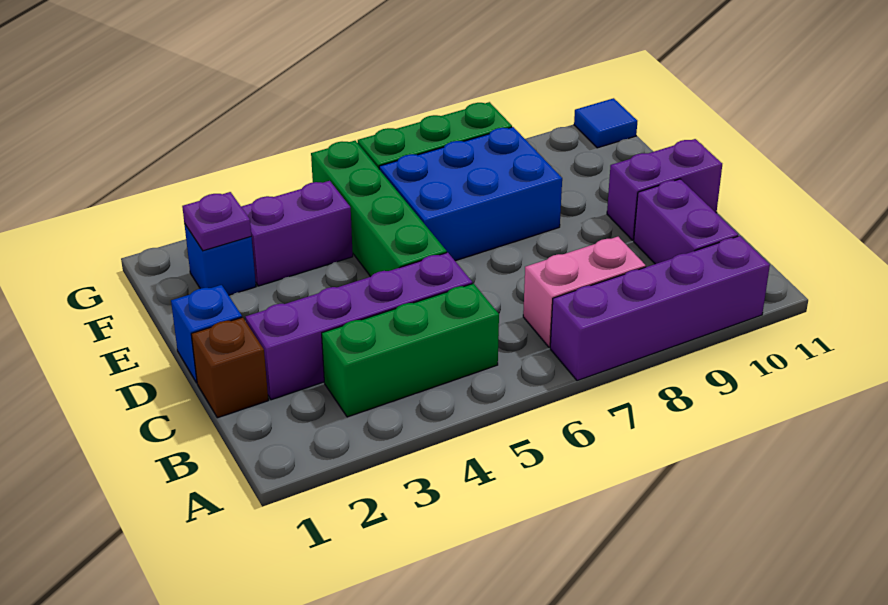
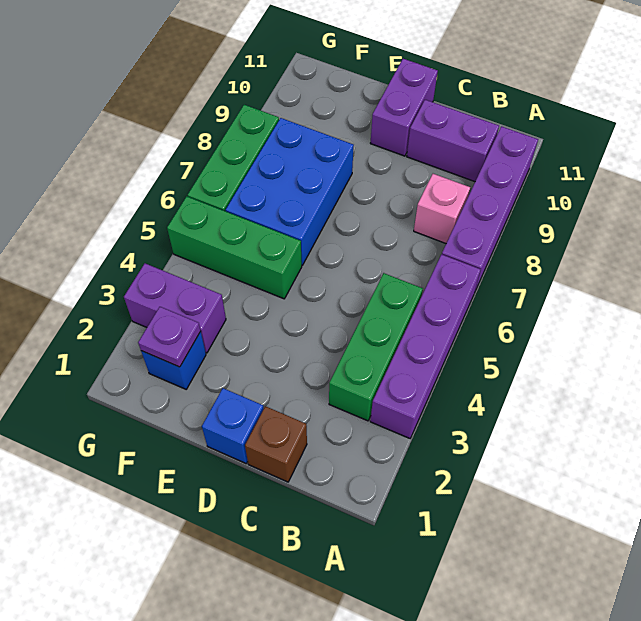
pink brick B7:B8 level 1 -> pink brick B8 level 1
purple brick C2:C5 level 1 -> purple brick A3:A6 level 1
green brick D5:G5 level 1 -> green brick E5:G5 level 1
purple brick F3:F4 level 1 -> purple brick F3:G3 level 1
blue tile G11 level 1 -> none

